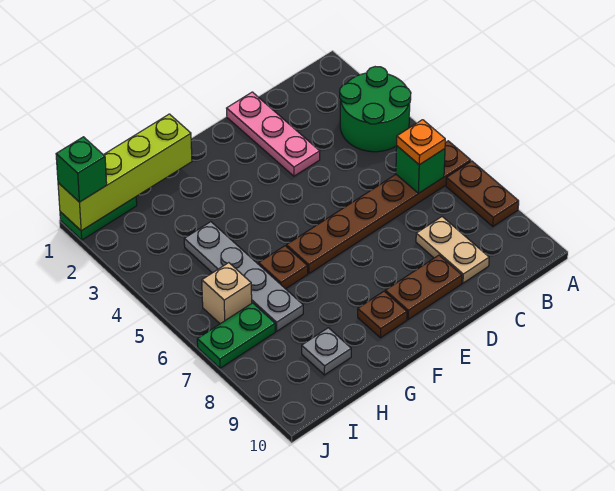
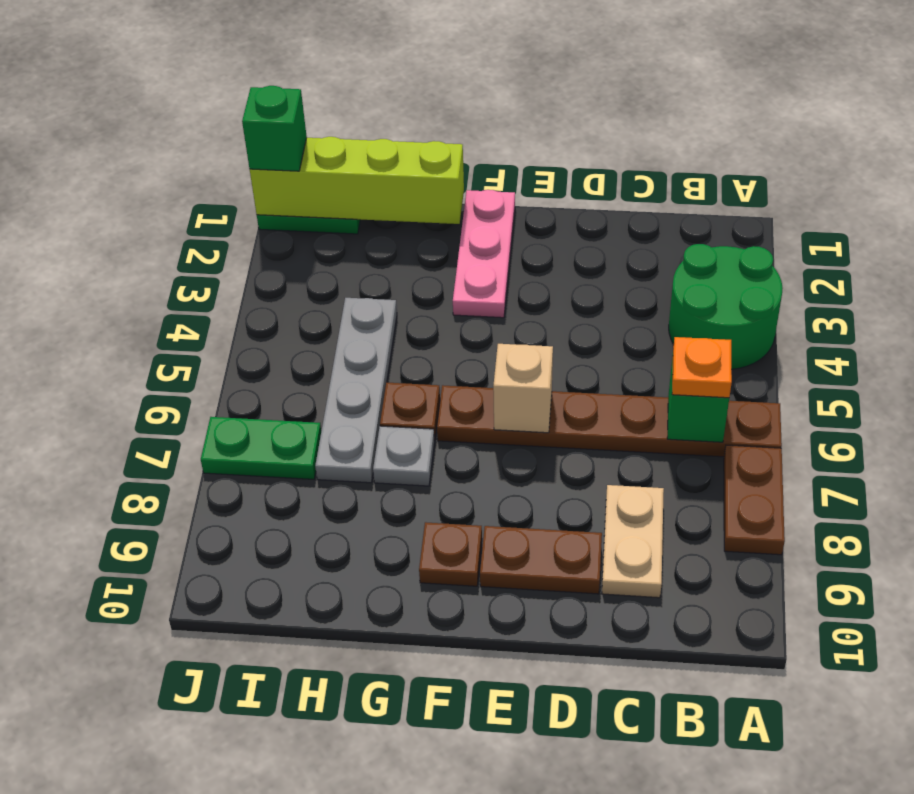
pink plate D1:D3 level 1 -> pink plate F1:F3 level 1
grey plate H9 level 1 -> grey plate G7 level 1
tan brick I6 level 1 -> tan brick E6 level 2

